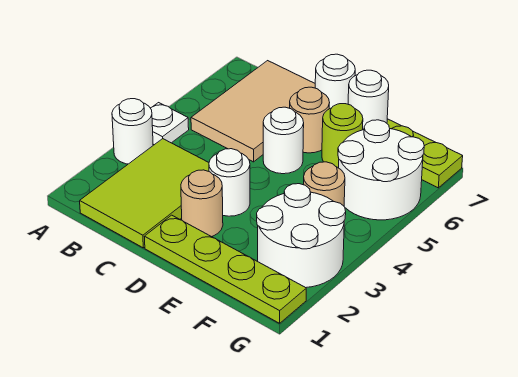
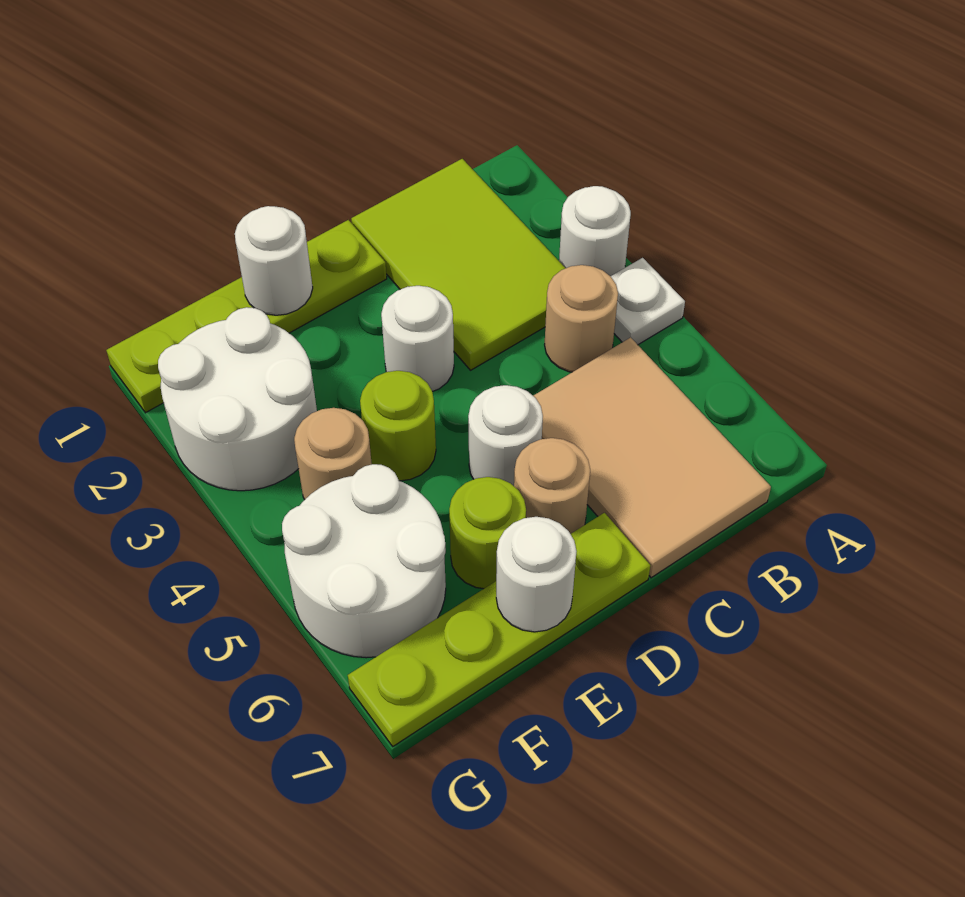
tan round brick D2 level 1 -> tan round brick B4 level 1
white round brick D7 level 2 -> white round brick E1 level 2
none -> lime round brick E4 level 1

